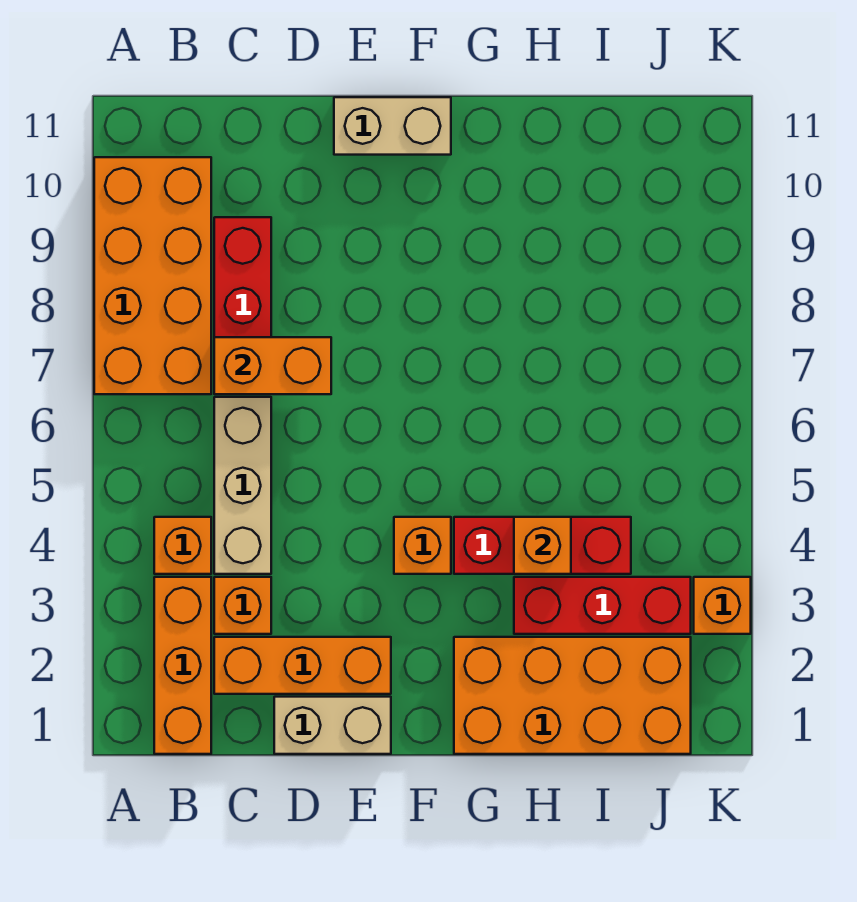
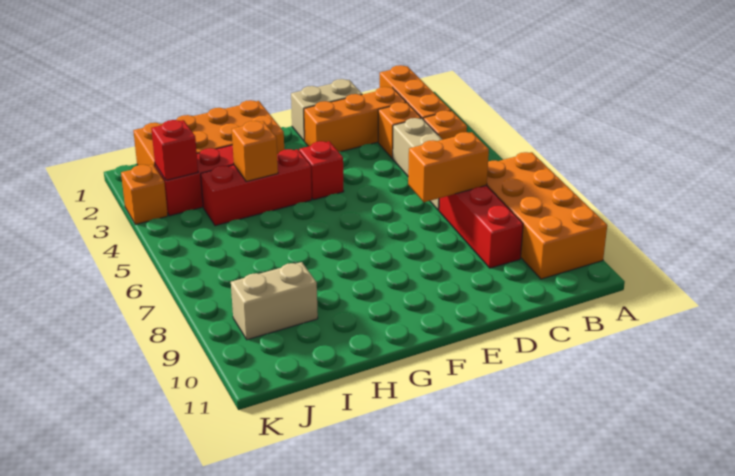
tan brick E11:F11 level 1 -> tan brick I9:J9 level 1
orange brick F4 level 1 -> red brick F4 level 1
none -> red brick J3 level 2

